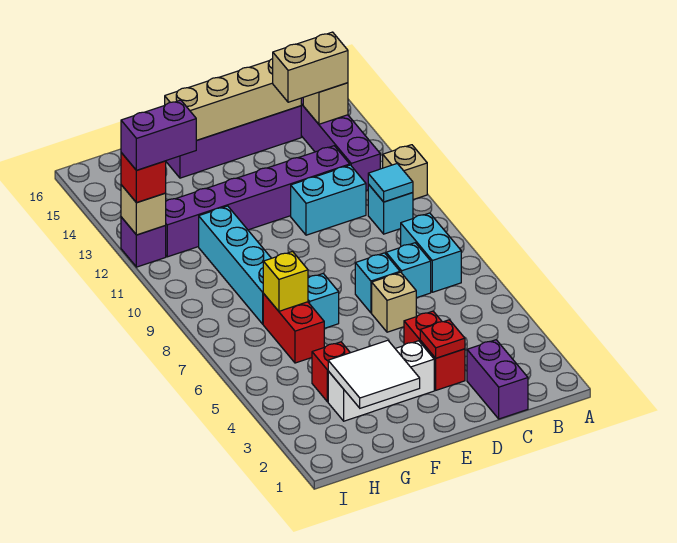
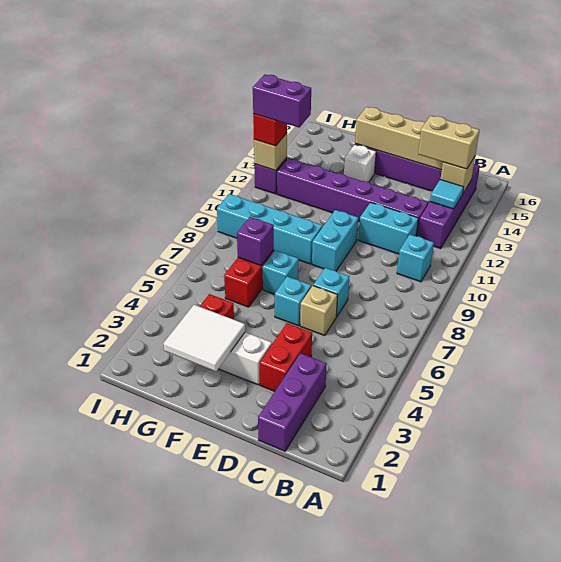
tan brick A11 level 1 -> none
cyan brick B7:B8 level 1 -> cyan brick E9:E10 level 1
cyan tile B10 level 2 -> cyan tile B13 level 2
purple brick C1:C2 level 1 -> purple brick C1:C3 level 1
cyan brick C7 level 1 -> cyan brick E6 level 1
red plate D3 level 2 -> none
none -> white brick F14 level 1
yellow brick G7 level 2 -> purple brick G7 level 2
cyan brick G8:G11 level 1 -> cyan brick F9:I9 level 1

